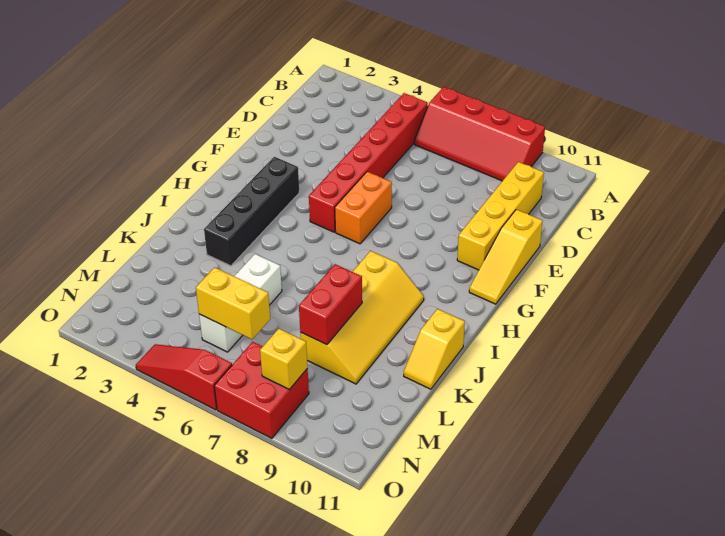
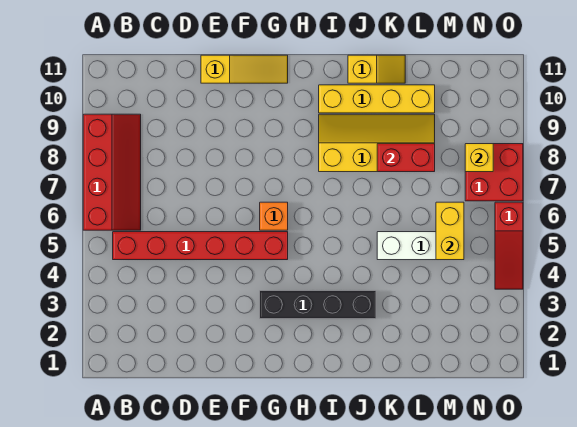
yellow brick C10:F10 level 1 -> yellow brick I10:L10 level 1
orange brick F6:G6 level 1 -> orange brick G6 level 1

